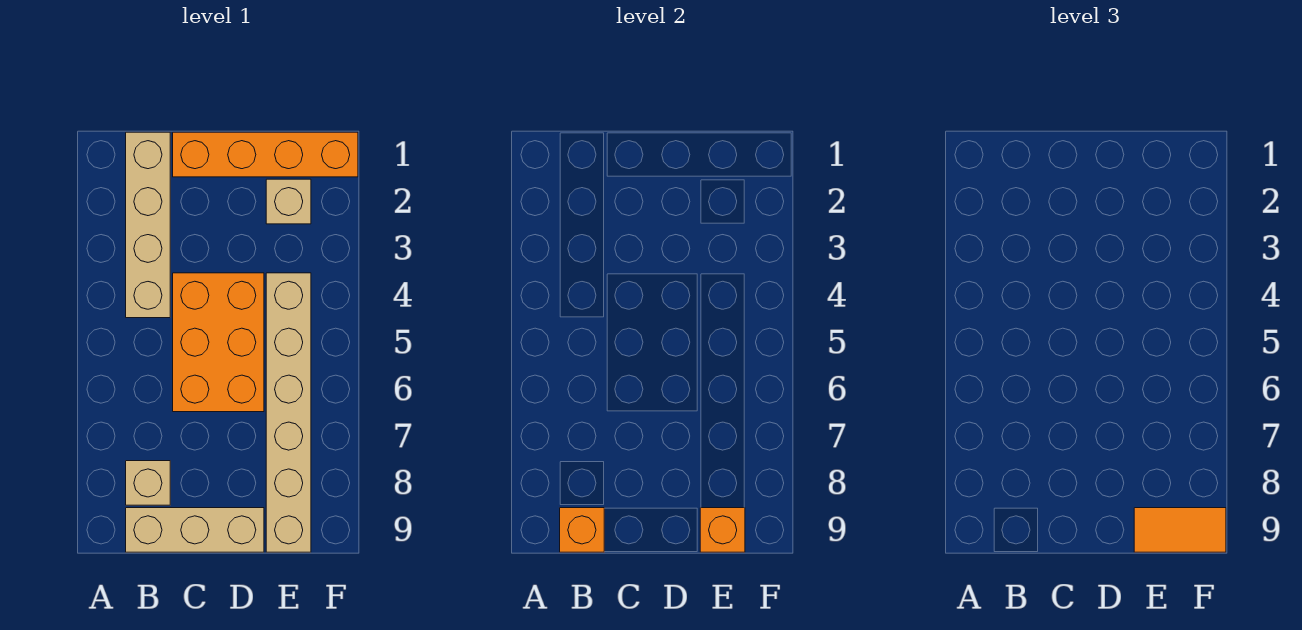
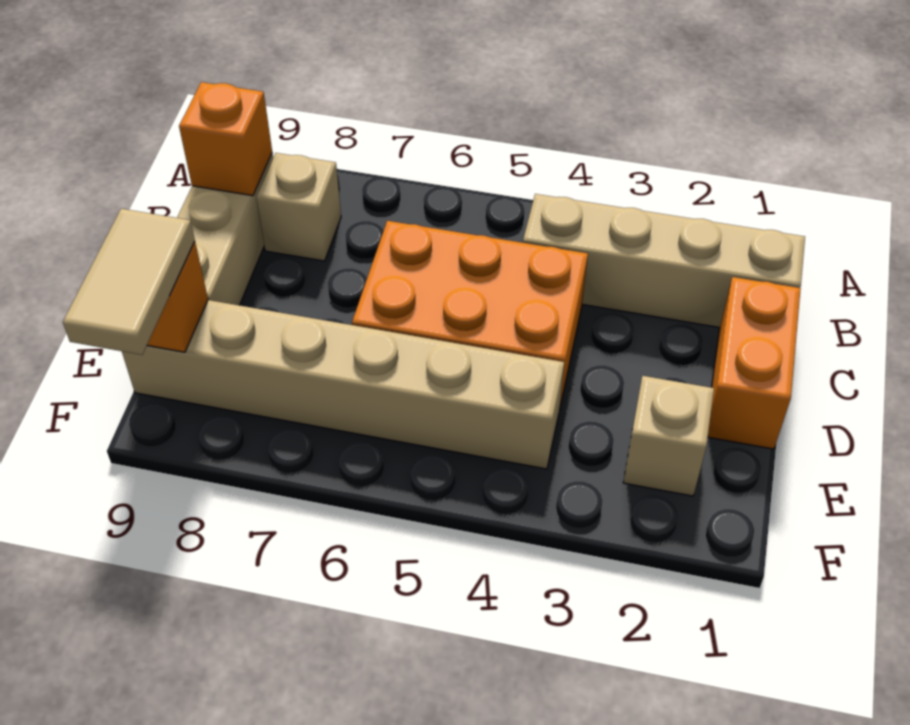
orange brick C1:F1 level 1 -> orange brick C1:D1 level 1
orange tile E9:F9 level 3 -> tan tile E9:F9 level 3

